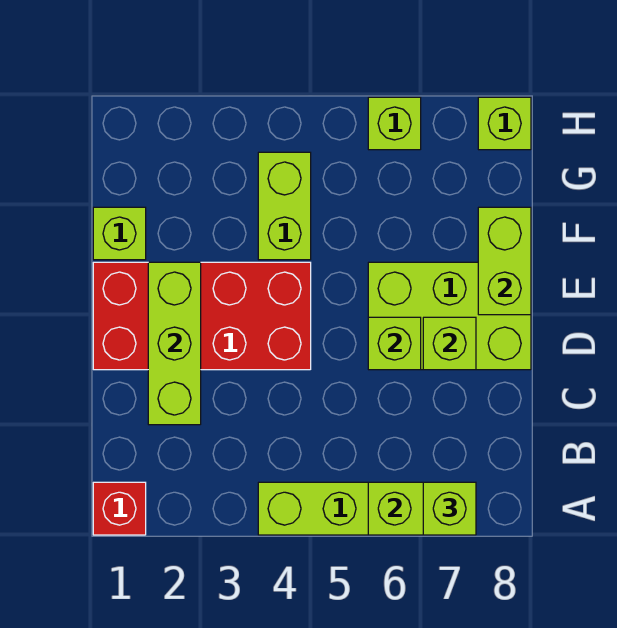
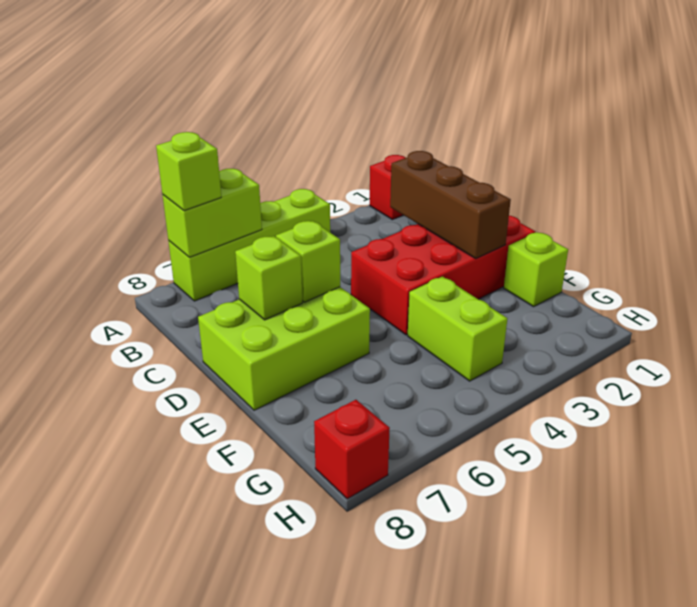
lime brick C2:E2 level 2 -> brown brick C2:E2 level 2
lime brick E8:F8 level 2 -> none
lime brick H6 level 1 -> none
lime brick H8 level 1 -> red brick H8 level 1

